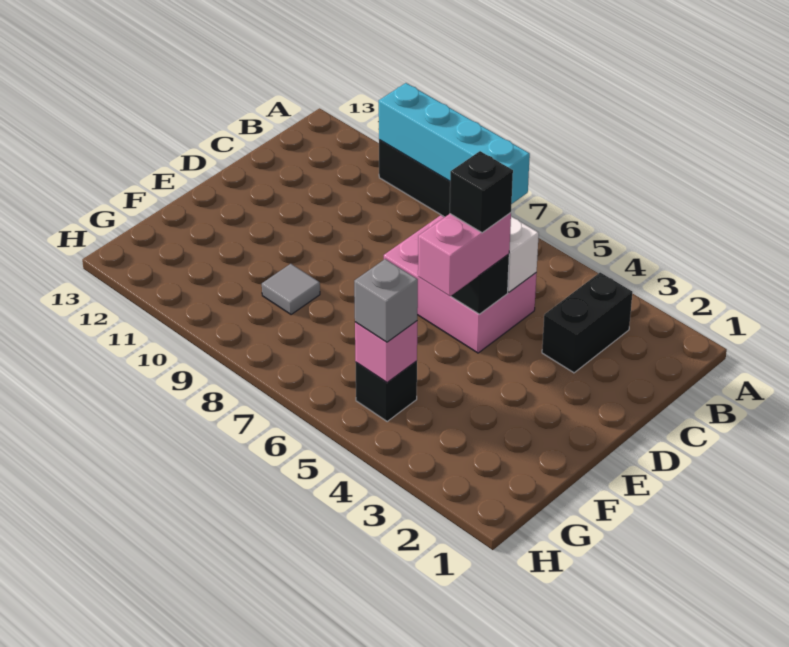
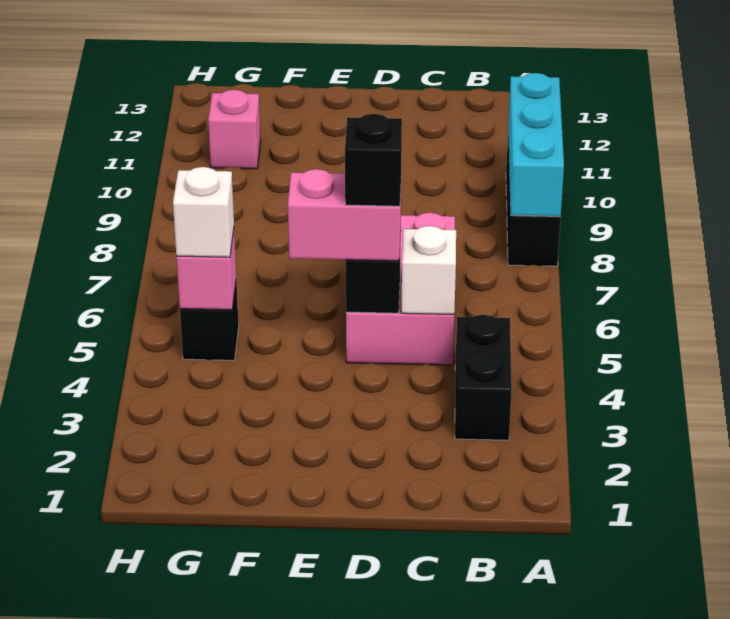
cyan brick A7:A10 level 2 -> cyan brick A8:A10 level 2
black brick B3:C3 level 1 -> black brick B3:B4 level 1
grey tile F9 level 1 -> none
grey brick G5 level 3 -> white brick G5 level 3
none -> pink brick G11 level 1

